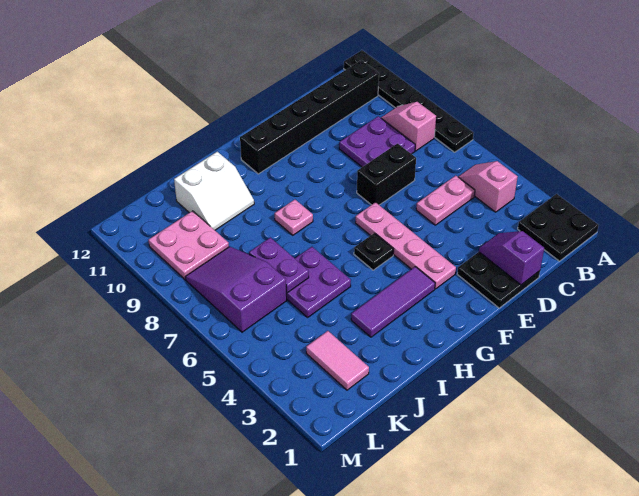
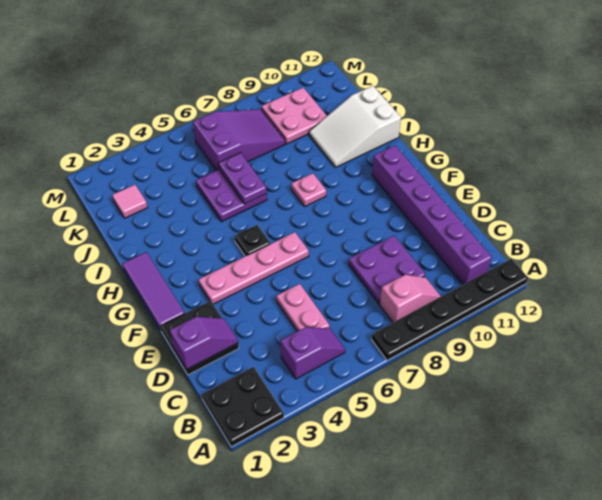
pink slope B4:B5 level 1 top 4 -> purple slope B4:B5 level 1 top 4
black brick B11:G11 level 1 -> purple brick B11:G11 level 1
black brick D7:E7 level 1 -> none
purple tile G3:I3 level 1 -> purple tile F1:H1 level 1
white slope I10:J11 level 1 top 11 -> white slope I10:J12 level 1 top 12
purple plate J6:J7 level 2 -> purple plate I6:J6 level 2
pink tile K2:K3 level 1 -> pink tile K2 level 1

